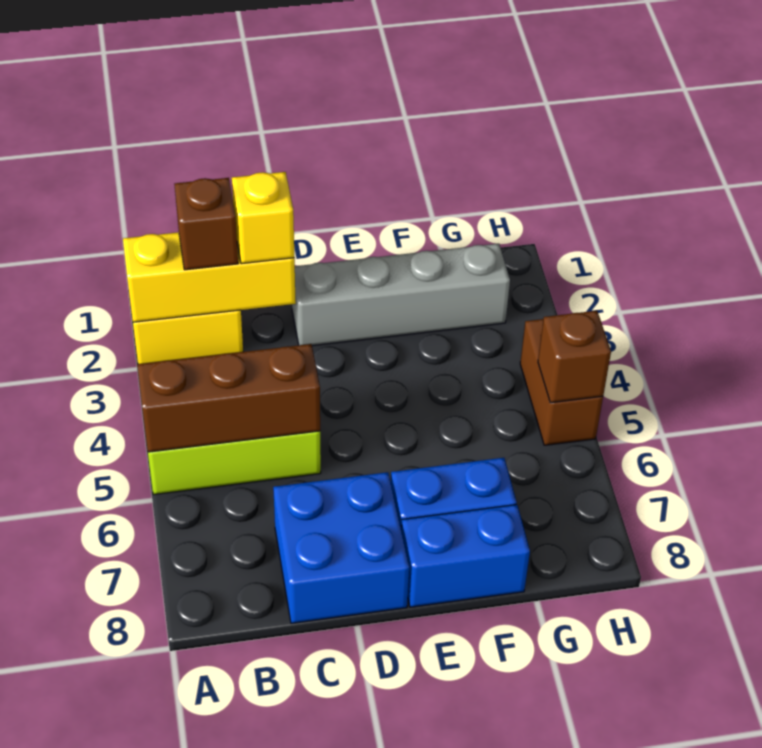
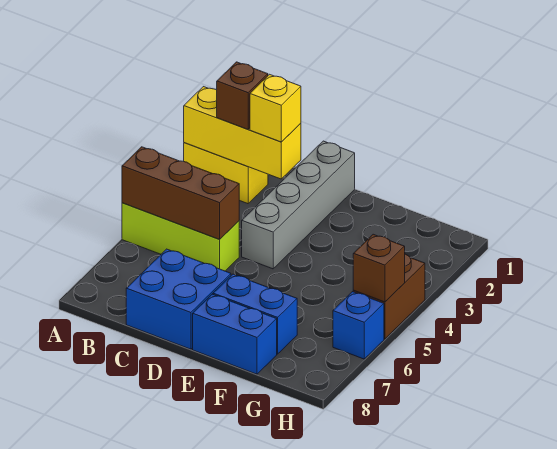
grey brick D2:G2 level 1 -> grey brick D1:D4 level 1
none -> blue brick H6 level 1

